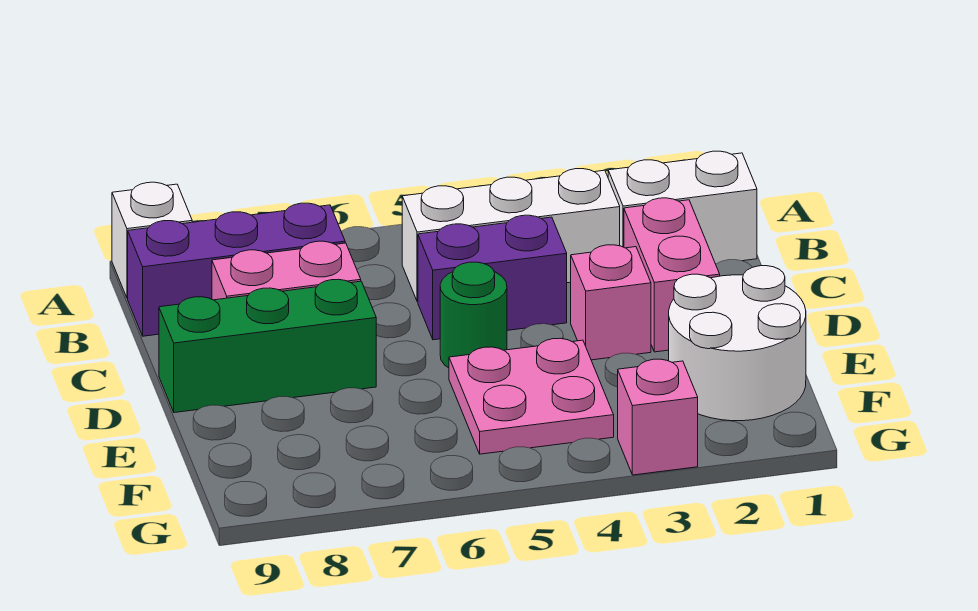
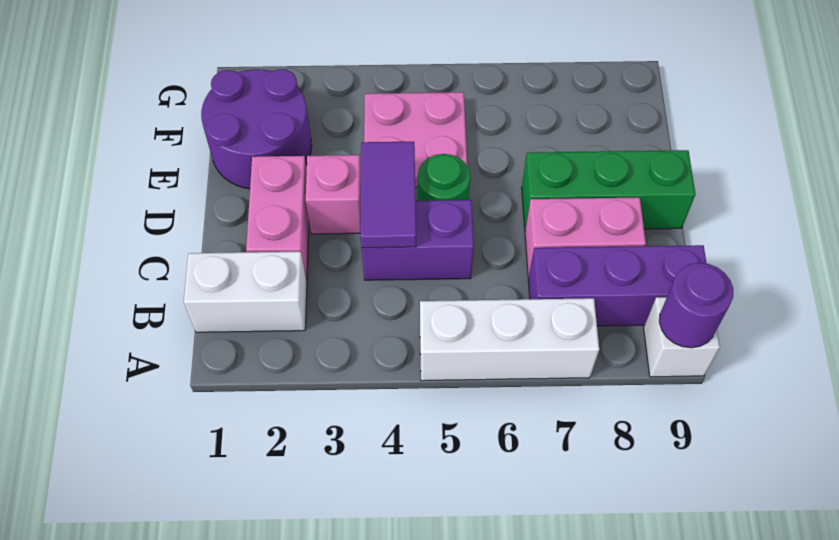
none -> purple round brick A9 level 2
white brick B3:B5 level 1 -> white brick A5:A7 level 1
none -> purple tile C4:D4 level 2
white round brick E1:F2 level 1 -> purple round brick E1:F2 level 1
pink brick G3 level 1 -> none

